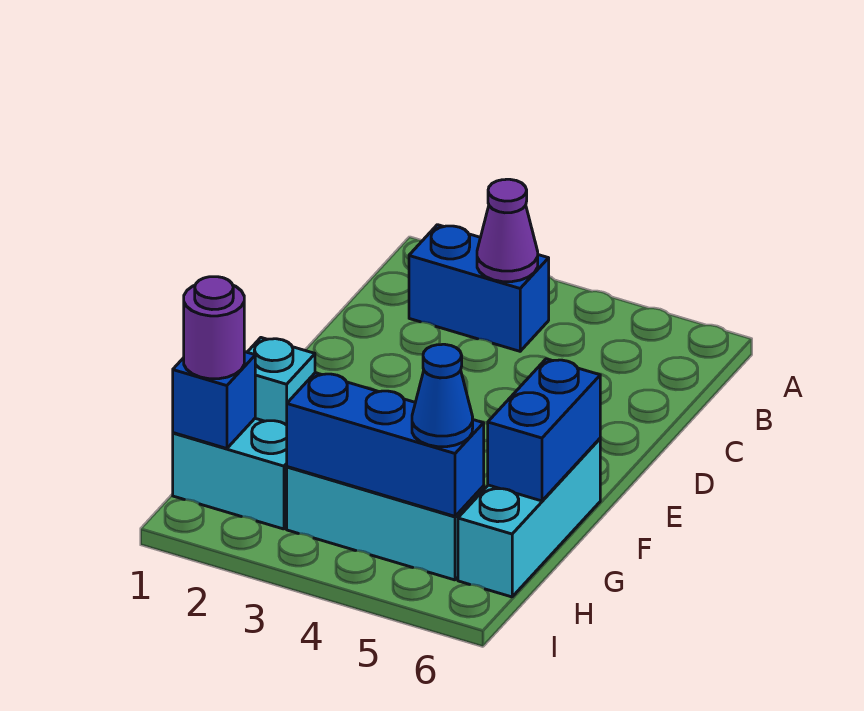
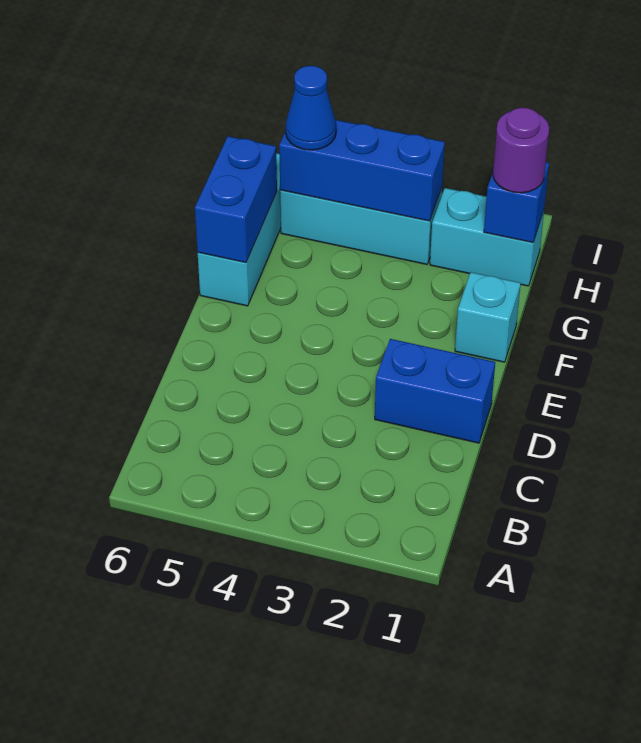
blue brick B2:B3 level 1 -> blue brick D1:D2 level 1
purple cone B3 level 2 -> none

